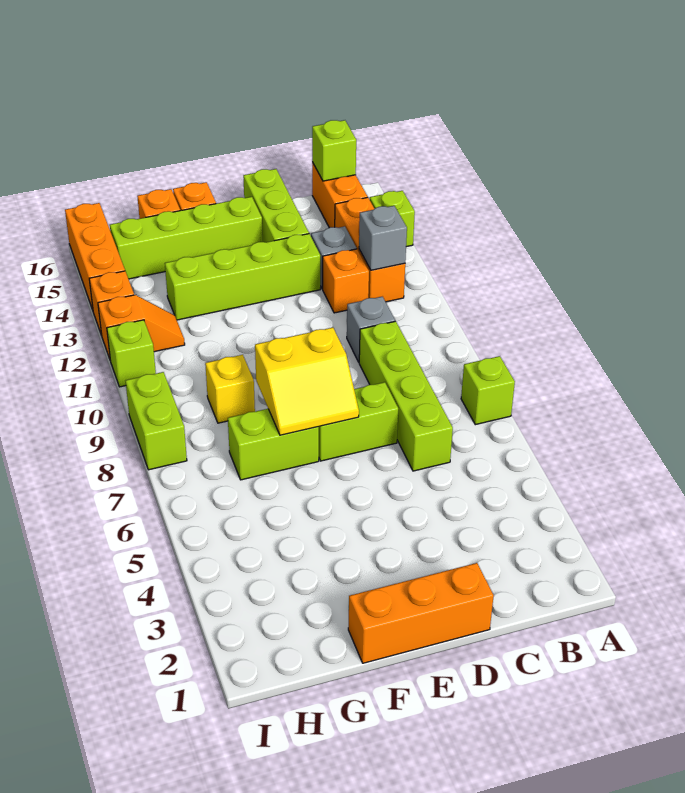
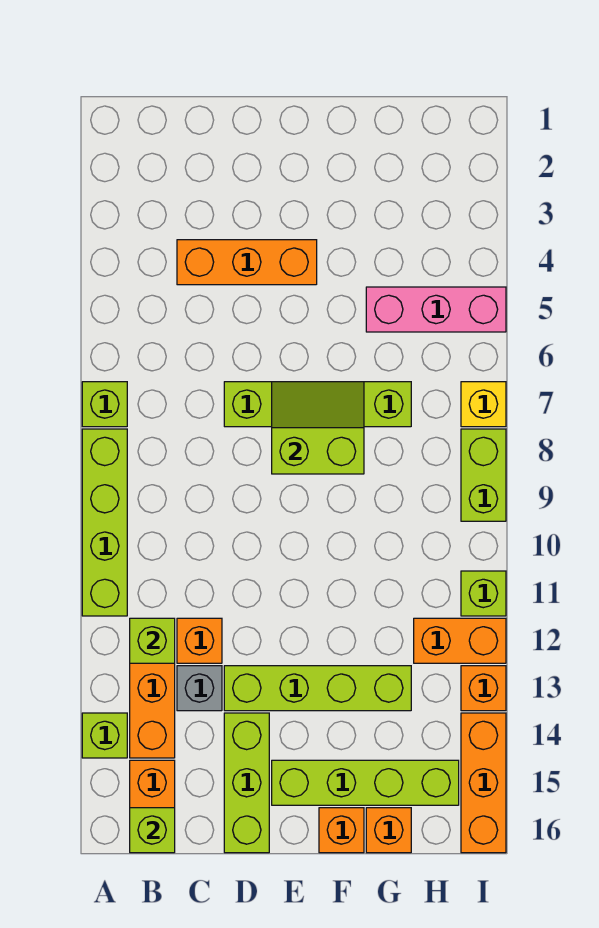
grey brick B12 level 2 -> lime brick B12 level 2
lime brick C6:C9 level 1 -> lime brick A8:A11 level 1
grey brick C10 level 1 -> none
orange brick D1:F1 level 1 -> orange brick C4:E4 level 1
yellow slope E7:F8 level 2 top 8 -> lime slope E7:F8 level 2 top 8
none -> pink brick G5:I5 level 1
yellow brick G9 level 1 -> yellow brick I7 level 1
orange slope H12:I12 level 1 top I -> orange brick H12:I12 level 1

